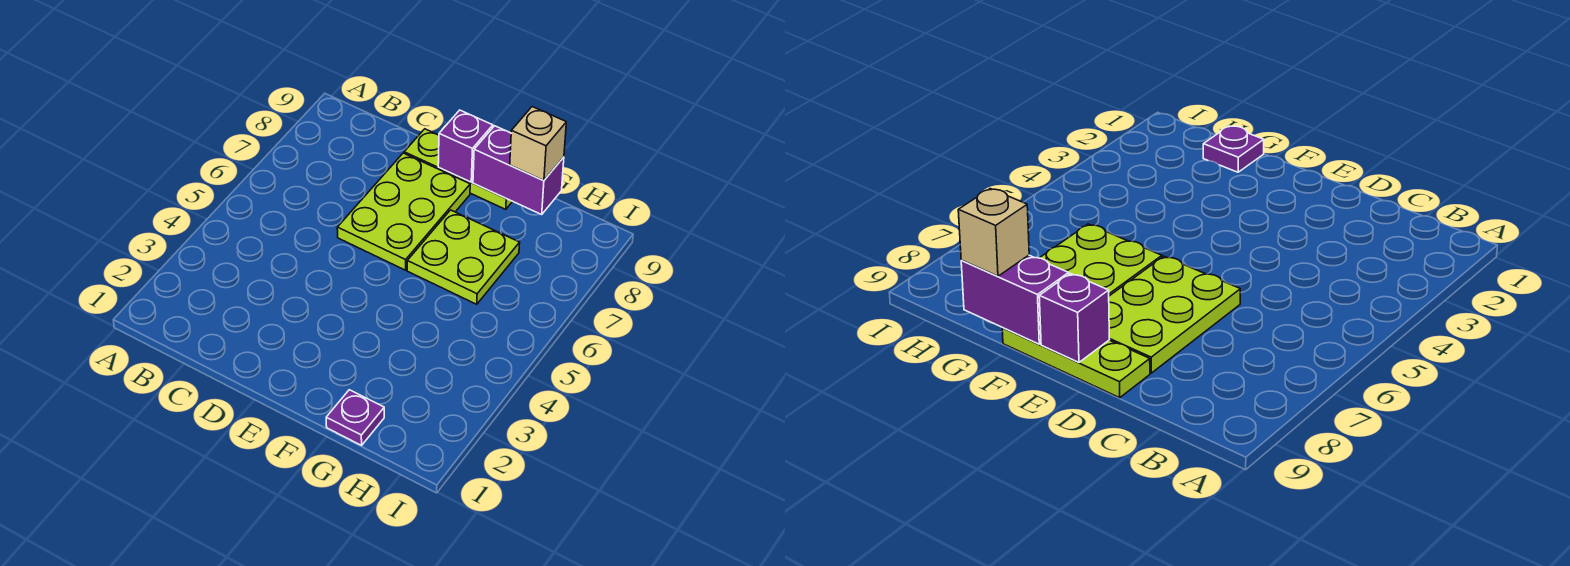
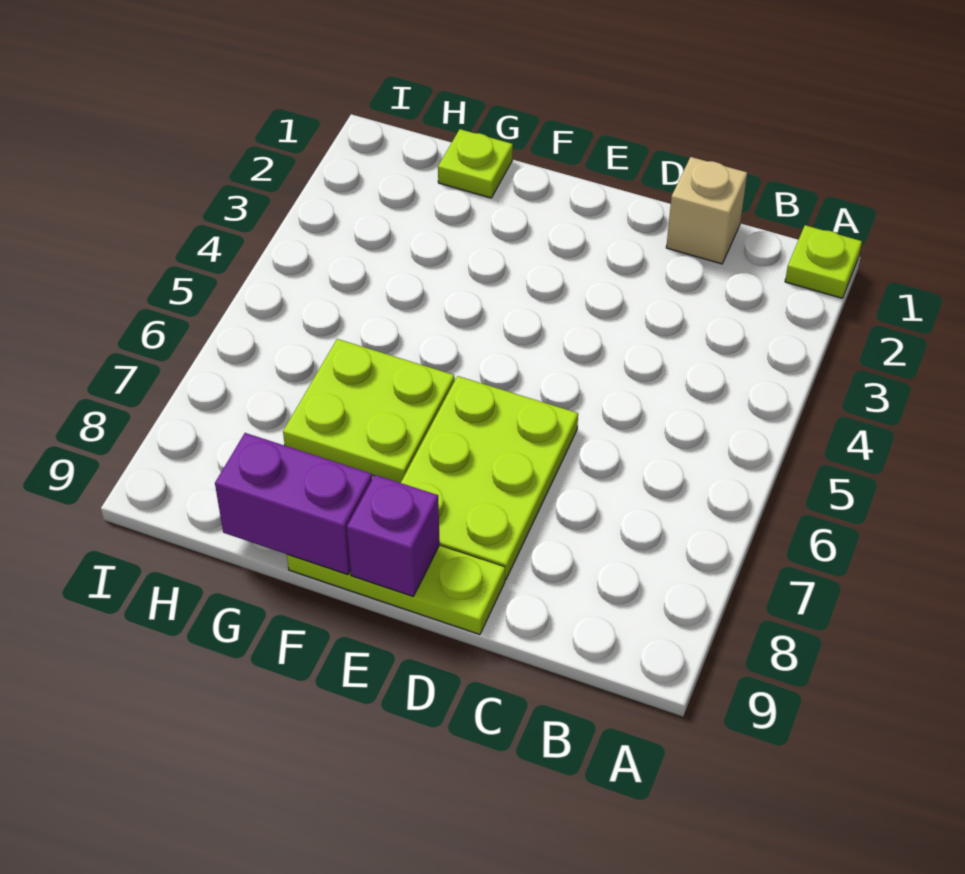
none -> lime plate A1 level 1
purple plate G1 level 1 -> lime plate G1 level 1
tan brick G9 level 3 -> tan brick C1 level 1

